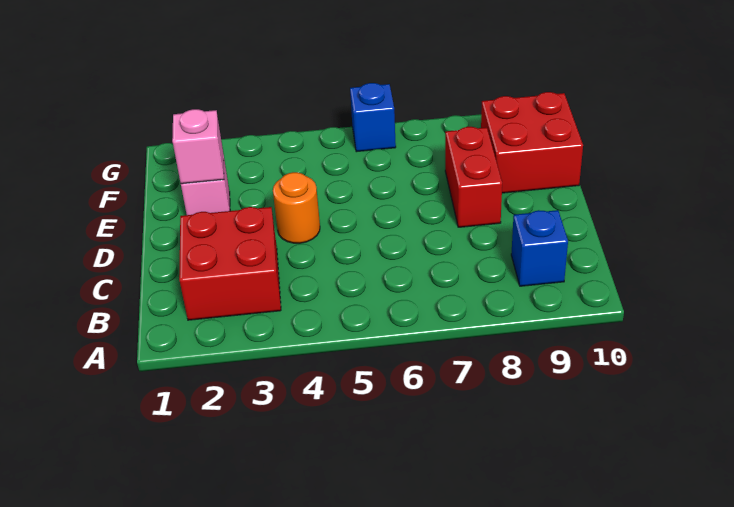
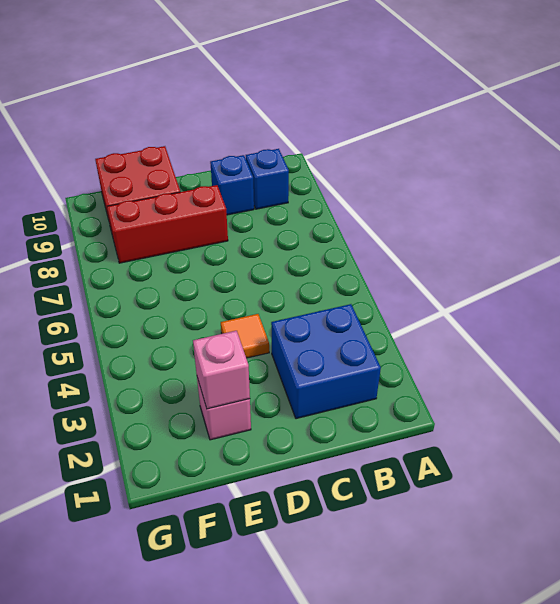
red brick B2:C3 level 1 -> blue brick B2:C3 level 1
orange round brick D4 level 1 -> orange tile D4 level 1
red brick D8:E8 level 1 -> red brick D8:F8 level 1
blue brick G6 level 1 -> blue brick C9 level 1

